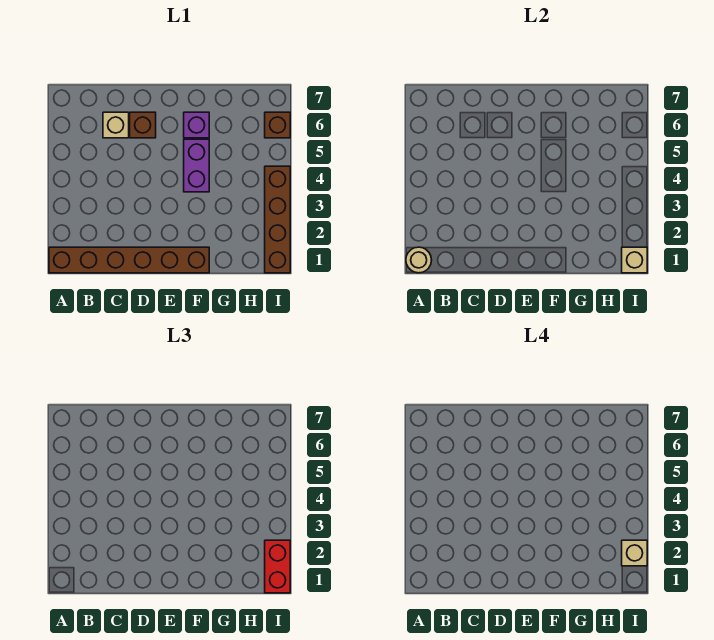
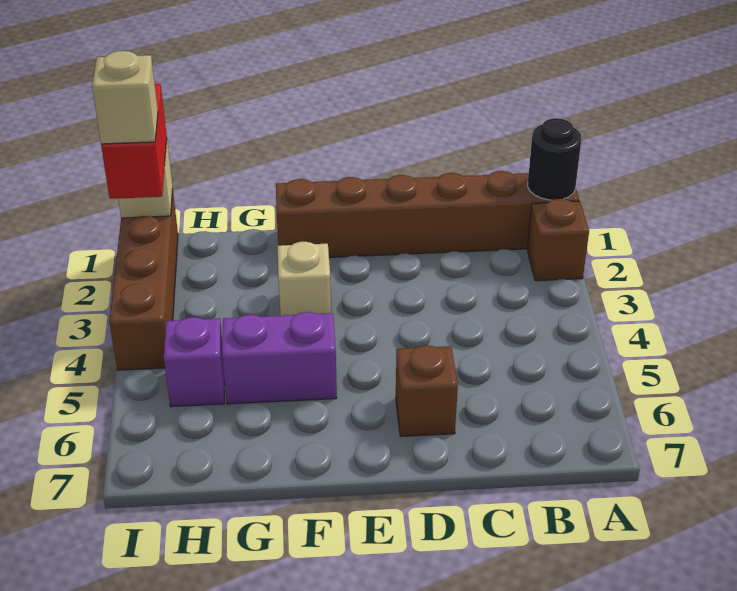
tan round brick A1 level 2 -> black round brick A1 level 2
tan brick C6 level 1 -> tan brick F3 level 1
purple brick F4:F5 level 1 -> purple brick F5:G5 level 1
purple brick F6 level 1 -> purple brick H5 level 1
brown brick I6 level 1 -> brown brick A2 level 1

